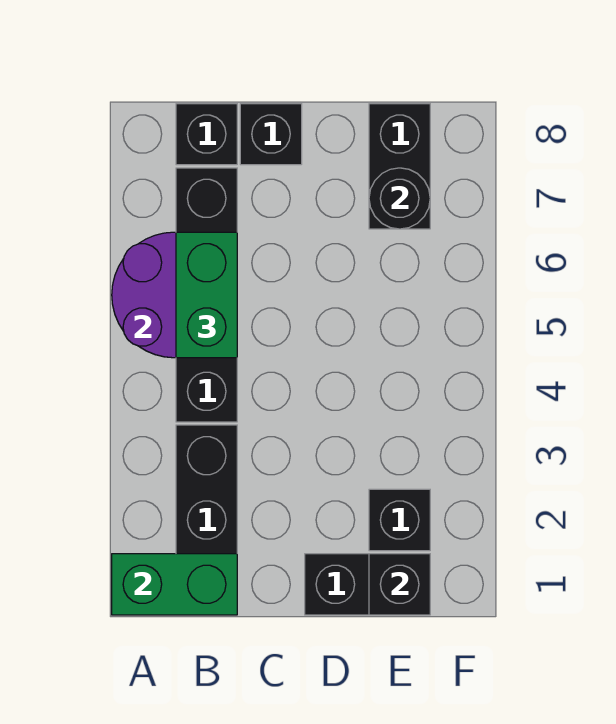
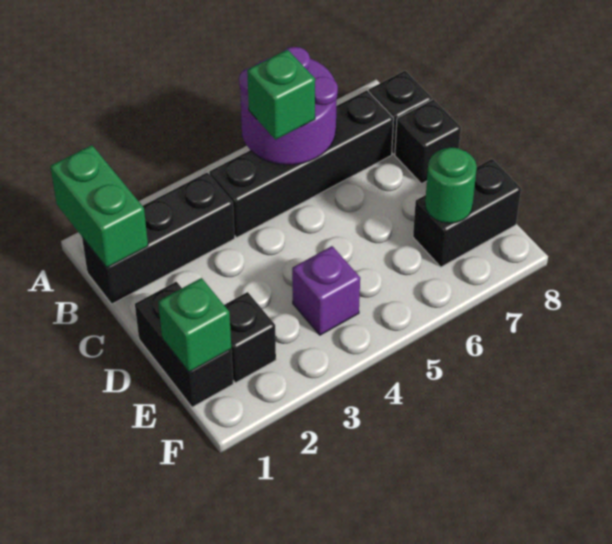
green brick B5:B6 level 3 -> green brick B5 level 3
black brick E1 level 2 -> green brick E1 level 2
none -> purple brick E4 level 1
black round brick E7 level 2 -> green round brick E7 level 2

